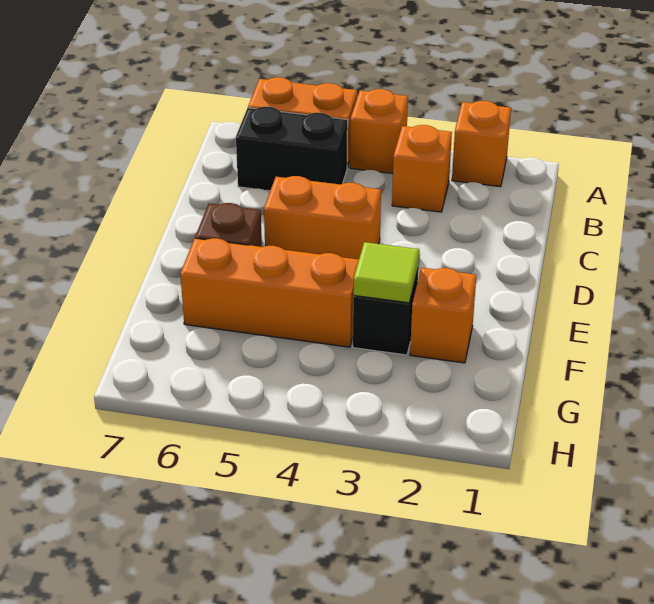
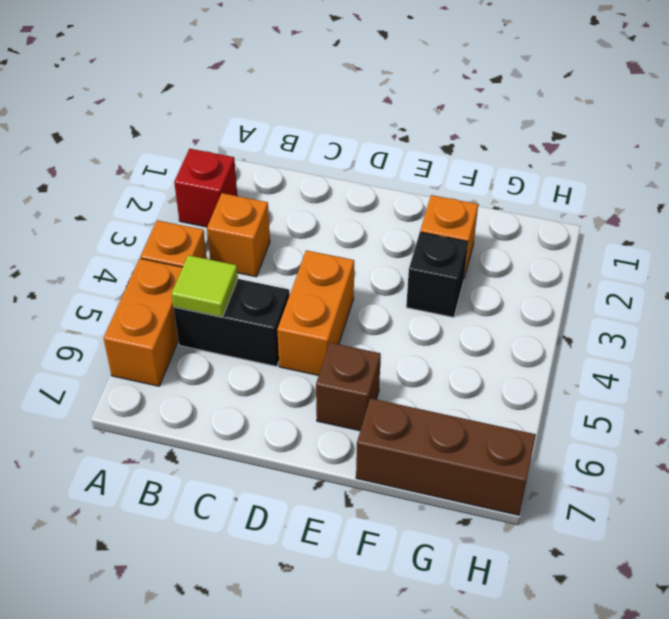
orange brick A2 level 1 -> red brick A2 level 1
black brick B5:B6 level 1 -> black brick B5:C5 level 1
lime tile F3 level 2 -> lime tile B5 level 2
orange brick F4:F6 level 1 -> none
none -> brown brick F7:H7 level 1

